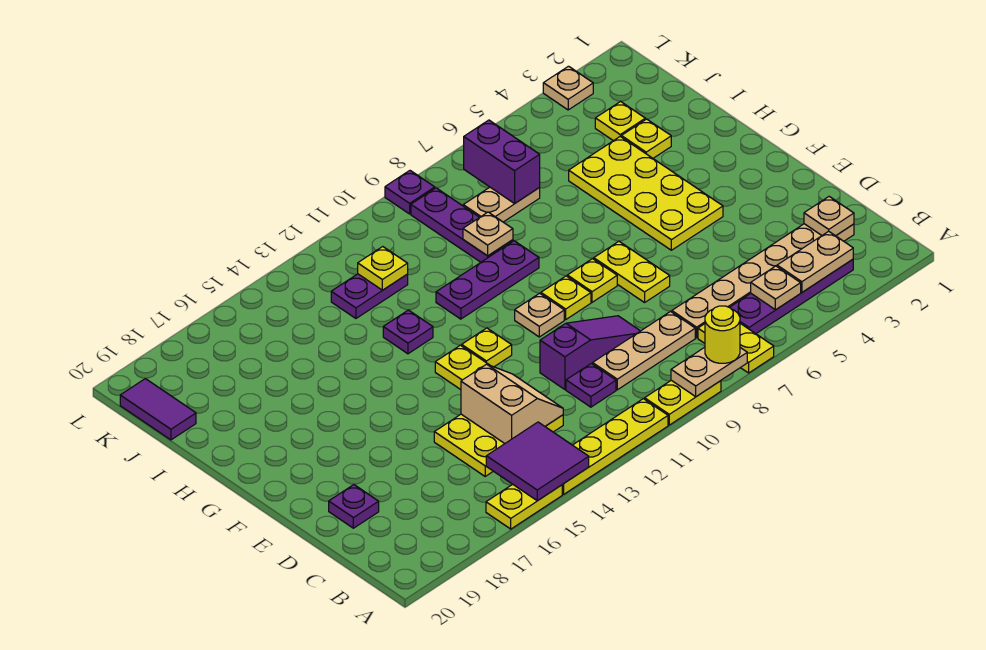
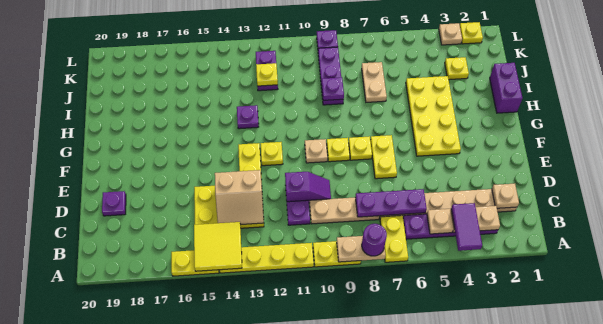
yellow round brick A8 level 3 -> purple round brick A8 level 3
purple tile A14:B15 level 2 -> yellow tile A14:B15 level 2
tan slope C13:D14 level 2 top 14 -> tan slope C13:D14 level 2 top D
purple slope D9:D11 level 1 top 11 -> purple slope D10:D11 level 1 top 11
purple plate H9:H11 level 1 -> purple plate C6:C8 level 2
yellow plate I3 level 1 -> yellow plate L2 level 1
tan plate I9 level 2 -> purple plate I9 level 2
tan plate J7:J8 level 1 -> tan plate I7:J7 level 1
purple brick J7:K7 level 2 -> purple brick H1:I1 level 1
purple plate J12:J13 level 1 -> purple plate J12:K12 level 1
purple tile J20:K20 level 1 -> purple tile A4:B4 level 3

